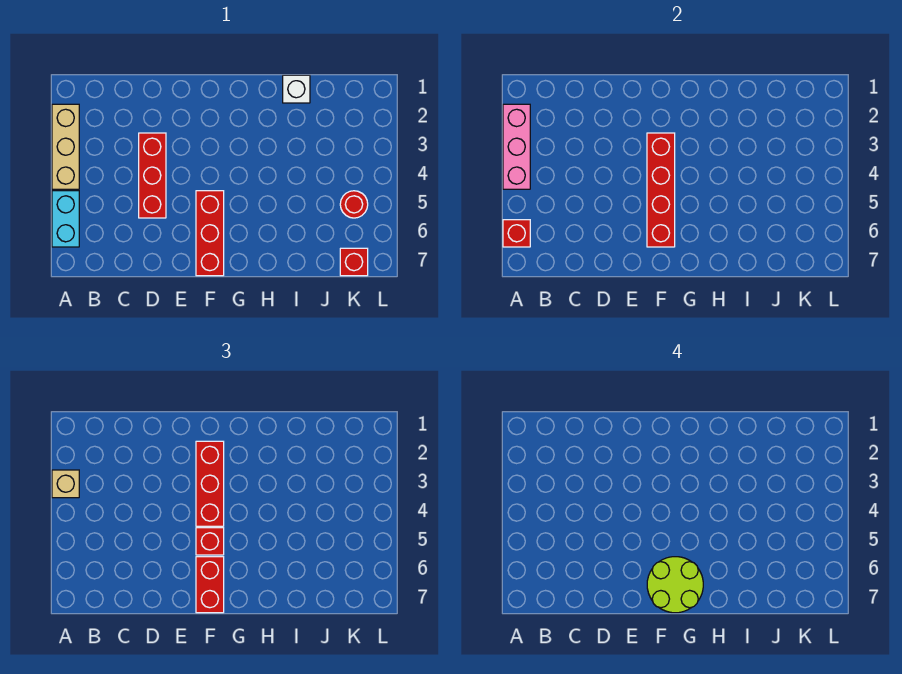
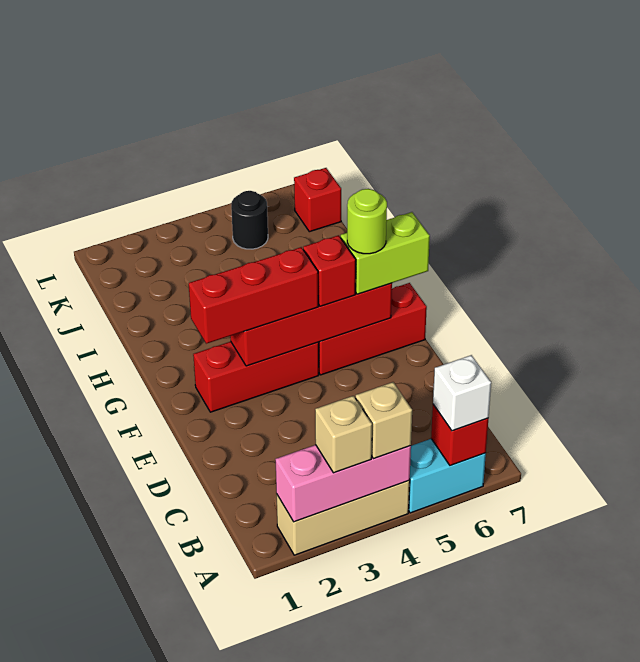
none -> tan brick A4 level 3
red brick D3:D5 level 1 -> red brick F2:F4 level 1
red brick F6:F7 level 3 -> lime brick F6:F7 level 3
lime round brick F6:G7 level 4 -> lime round brick F6 level 4
white brick I1 level 1 -> white brick A6 level 3
red round brick K5 level 1 -> black round brick K5 level 1

